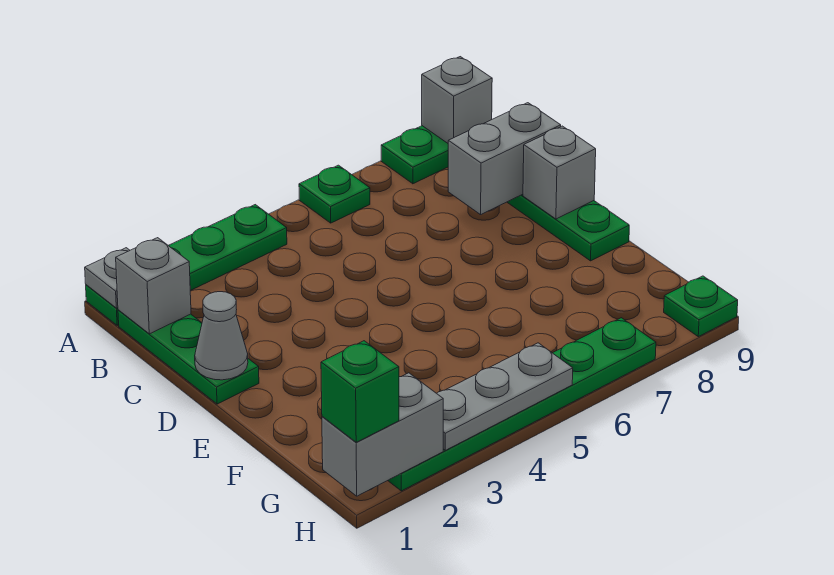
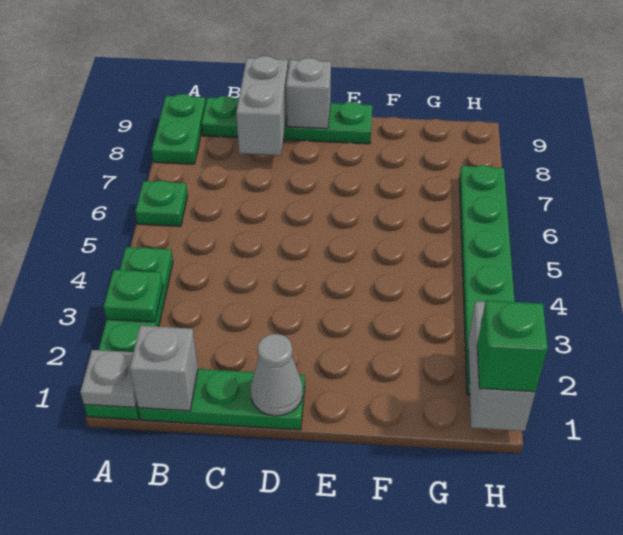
grey brick A9 level 2 -> none
grey plate H3:H5 level 2 -> none
green plate H9 level 1 -> green plate A3 level 2

